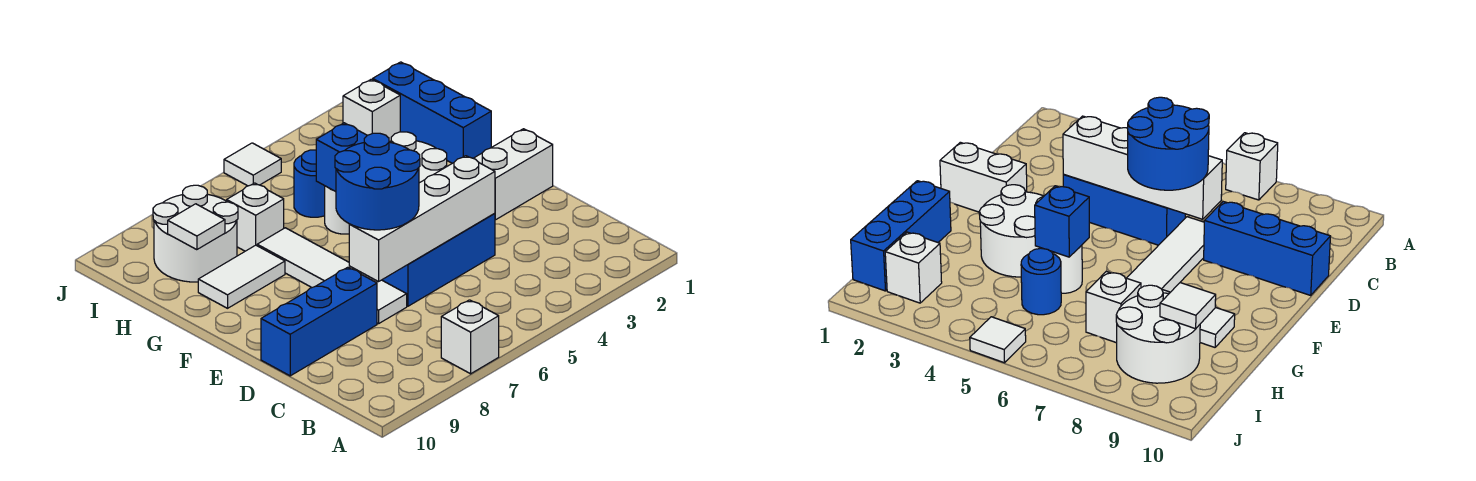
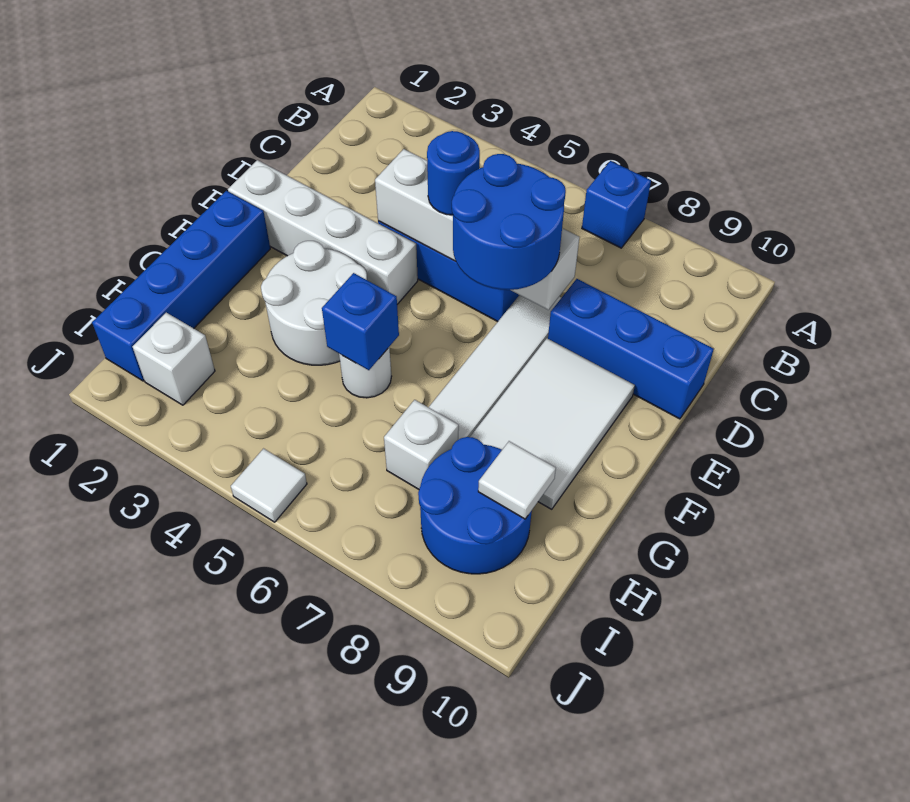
white brick A7 level 1 -> blue brick A7 level 1
white brick E1:E2 level 1 -> white brick E1:E4 level 1
blue brick G1:I1 level 1 -> blue brick F1:I1 level 1
white tile G8:G9 level 1 -> white tile E8:G9 level 1
blue round brick H5 level 1 -> blue round brick D5 level 3
white round brick H8:I9 level 1 -> blue round brick H8:I9 level 1

